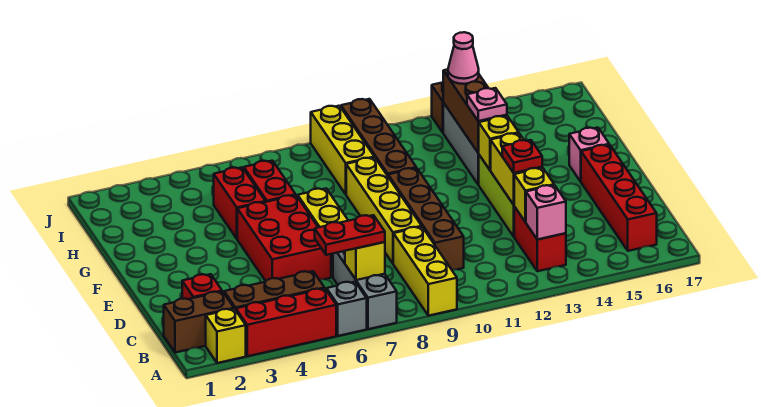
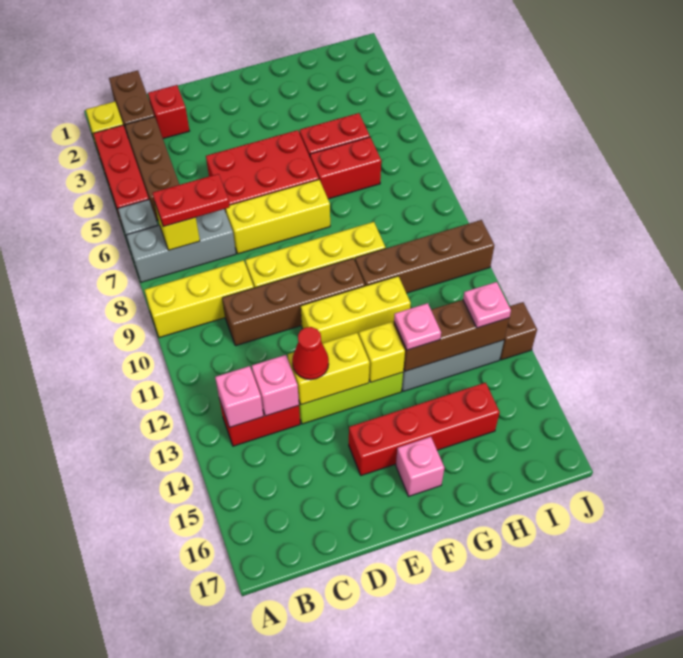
red plate B6:B7 level 3 -> red plate B7:C7 level 3
red brick B16:E16 level 1 -> red brick E15:H15 level 1
yellow brick C13 level 2 -> pink brick C13 level 2
red plate D13 level 3 -> red cone D13 level 3
yellow brick H9:J9 level 1 -> yellow brick E11:G11 level 1
pink cone I13 level 3 -> pink plate I13 level 3

